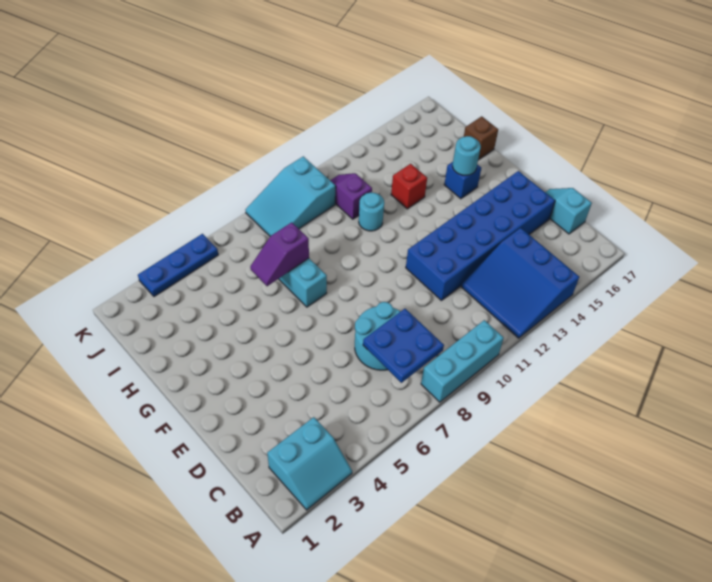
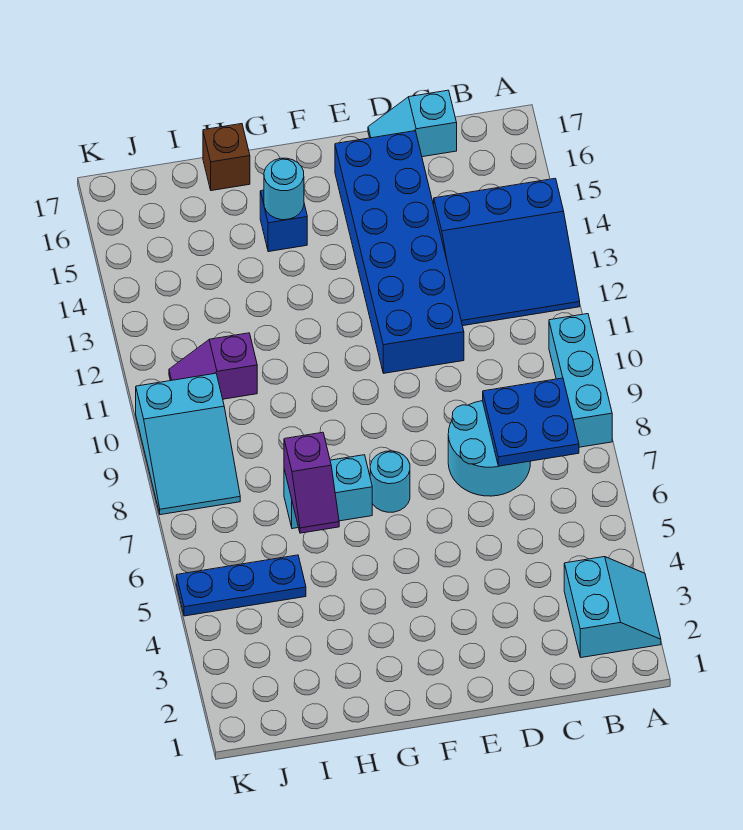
cyan round brick H11 level 1 -> cyan round brick F7 level 1
red brick H13 level 1 -> none
blue plate K3:K5 level 1 -> blue plate I5:K5 level 1

